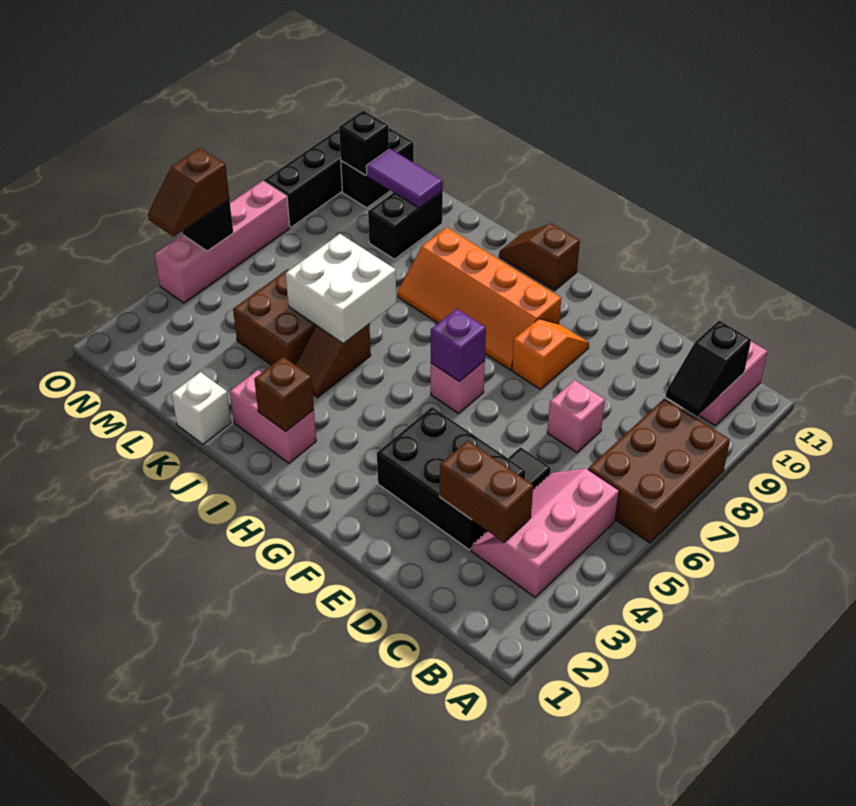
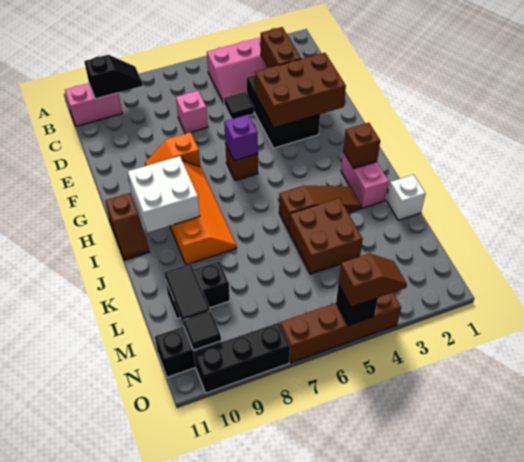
brown brick A6:B8 level 1 -> brown brick E2:F4 level 2
pink brick G6 level 1 -> brown brick G6 level 1
brown slope J4:J5 level 1 top 5 -> brown slope J3:J5 level 1 top 5
white brick J5:K6 level 2 -> white brick H9:I10 level 2
purple tile L10:M10 level 2 -> black tile L10:M10 level 2
black brick N10 level 2 -> black tile N10 level 2
pink brick O4:O7 level 1 -> brown brick O4:O7 level 1

